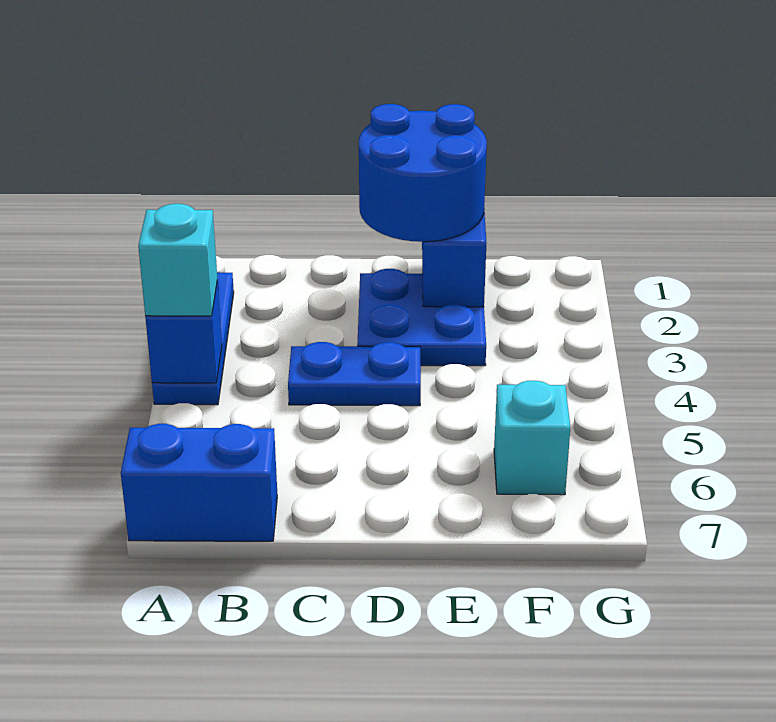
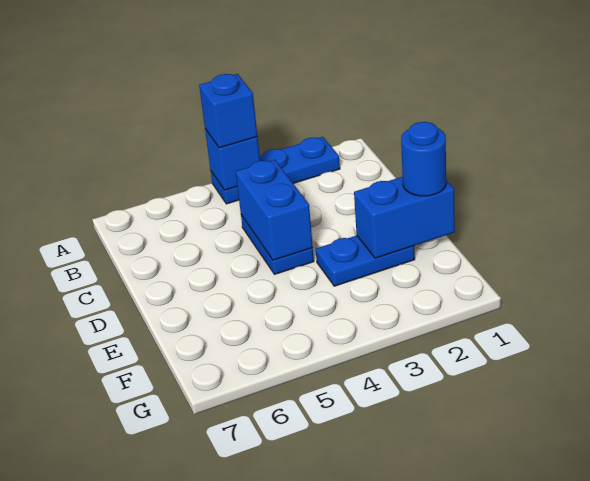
cyan brick A4 level 3 -> blue brick A4 level 3
blue brick A7:B7 level 1 -> blue brick C4:D4 level 2
blue round brick D1:E2 level 3 -> blue round brick E1 level 3
blue plate D2:E3 level 1 -> blue plate E2:E3 level 1
cyan brick F6 level 1 -> none

